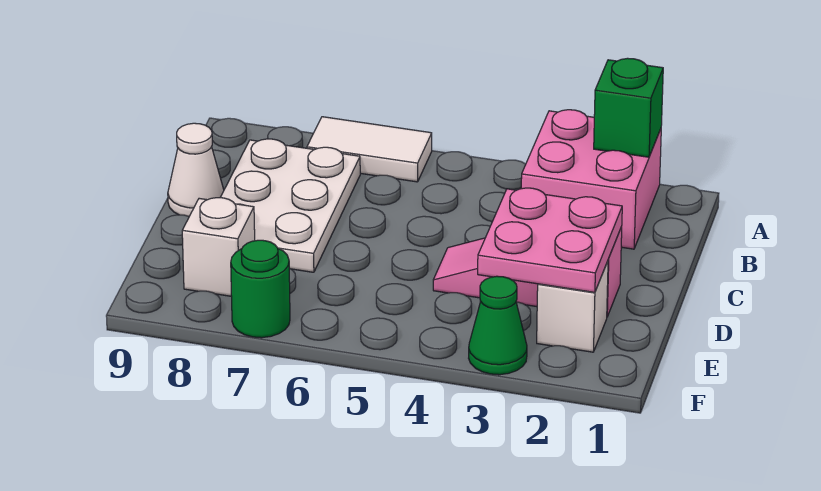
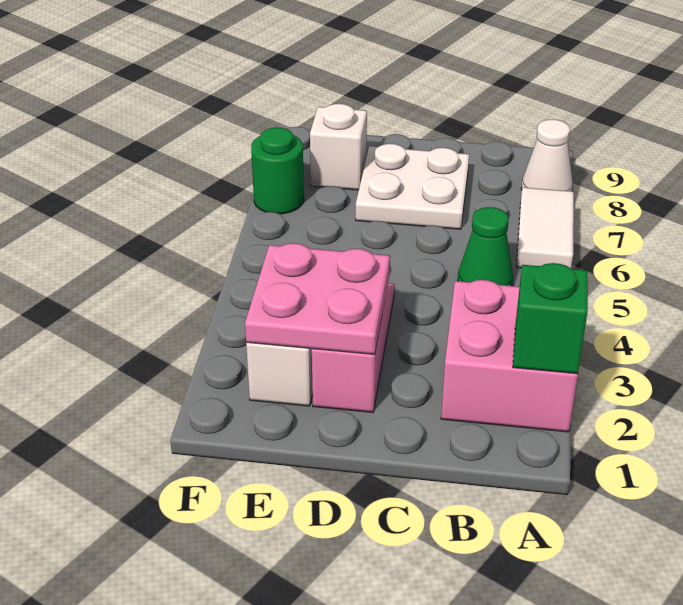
white plate B7:D8 level 1 -> white plate C7:D8 level 1
white cone C9 level 1 -> white cone A8 level 1
green cone F3 level 1 -> green cone B5 level 1

